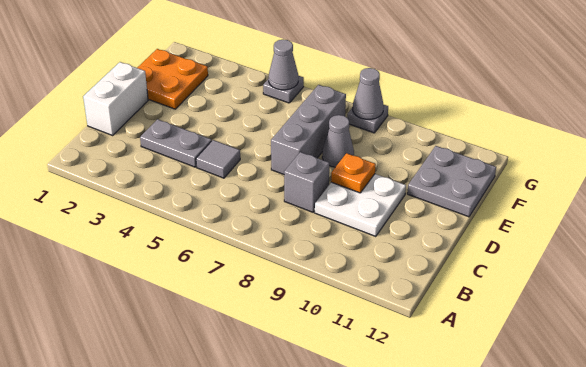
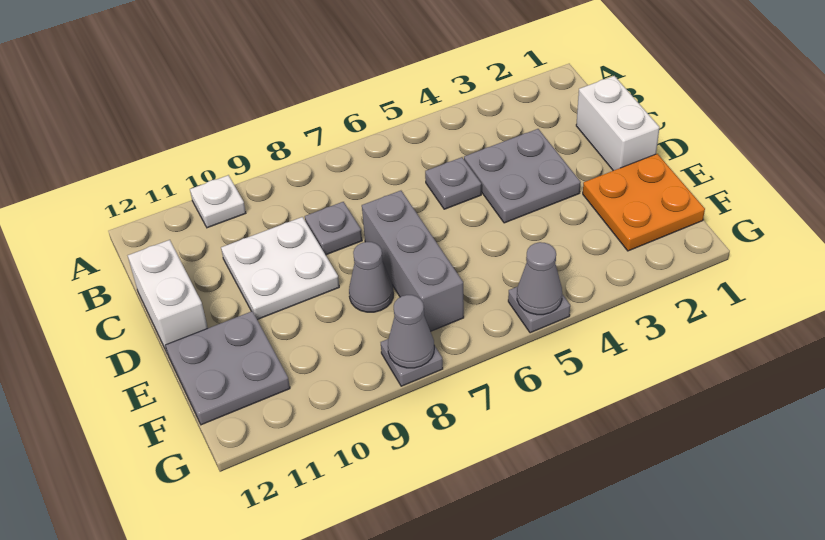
none -> white plate A10 level 1
grey plate C3:C4 level 1 -> grey plate C3:D4 level 1
grey tile C5 level 1 -> grey plate C5 level 1
grey brick C8 level 1 -> grey plate C8 level 1
none -> white brick C12:D12 level 1
orange plate D9 level 2 -> none

